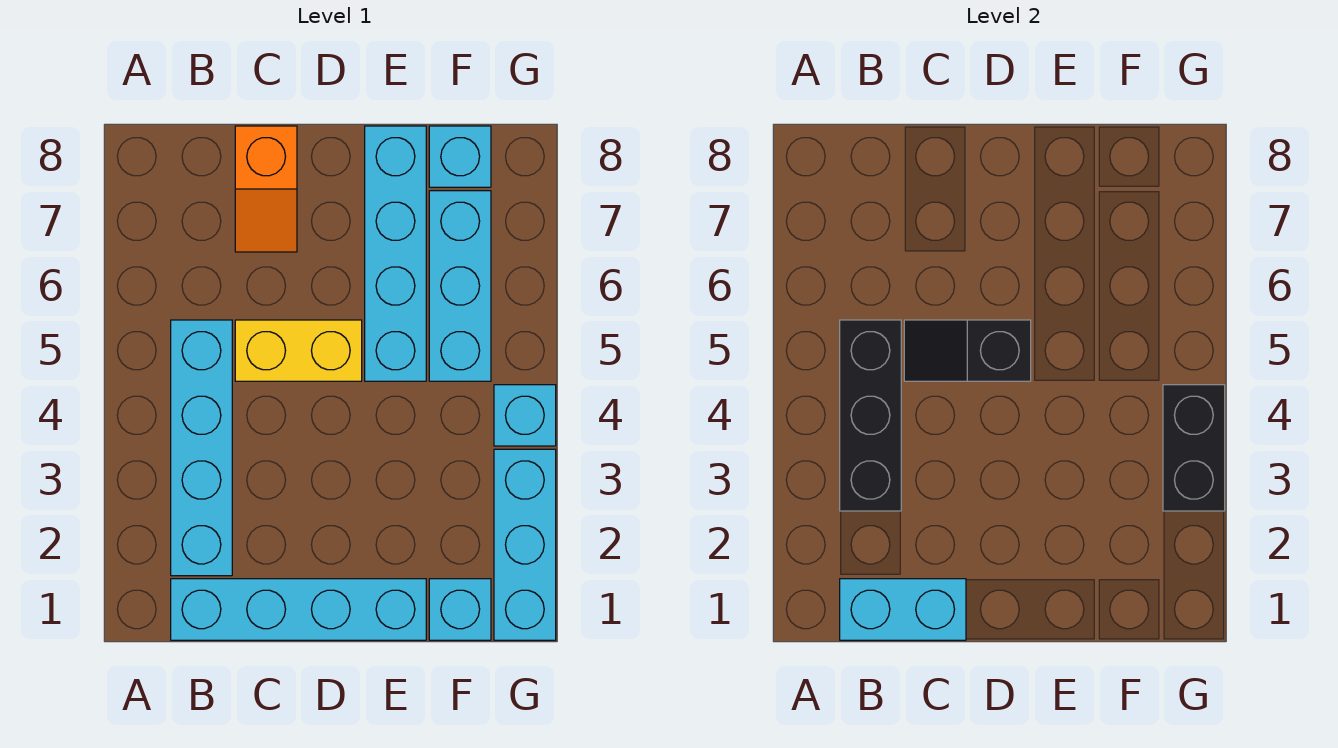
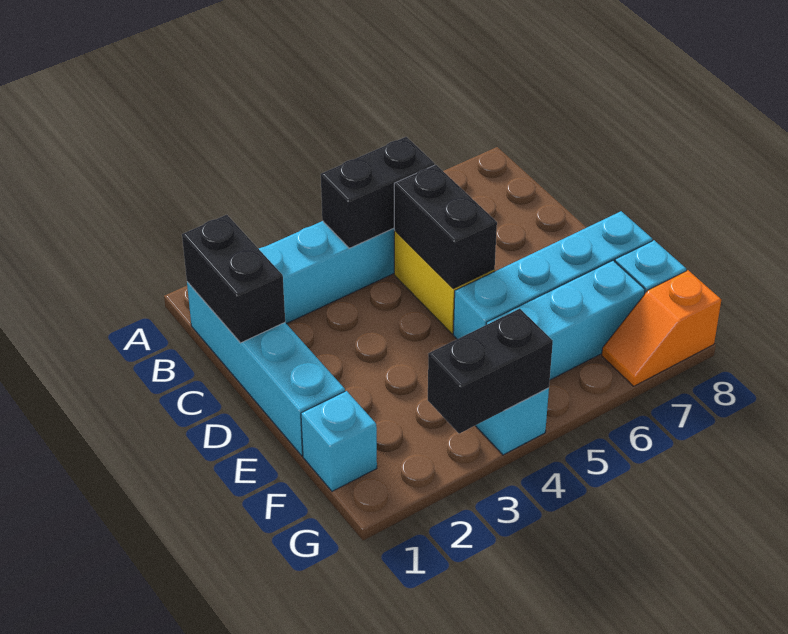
cyan brick B1:C1 level 2 -> black brick B1:C1 level 2
black brick B3:B5 level 2 -> black brick B4:B5 level 2
black slope C5:D5 level 2 top D -> black brick C5:D5 level 2
orange slope C7:C8 level 1 top 8 -> orange slope G7:G8 level 1 top 8
cyan brick G1:G3 level 1 -> none

